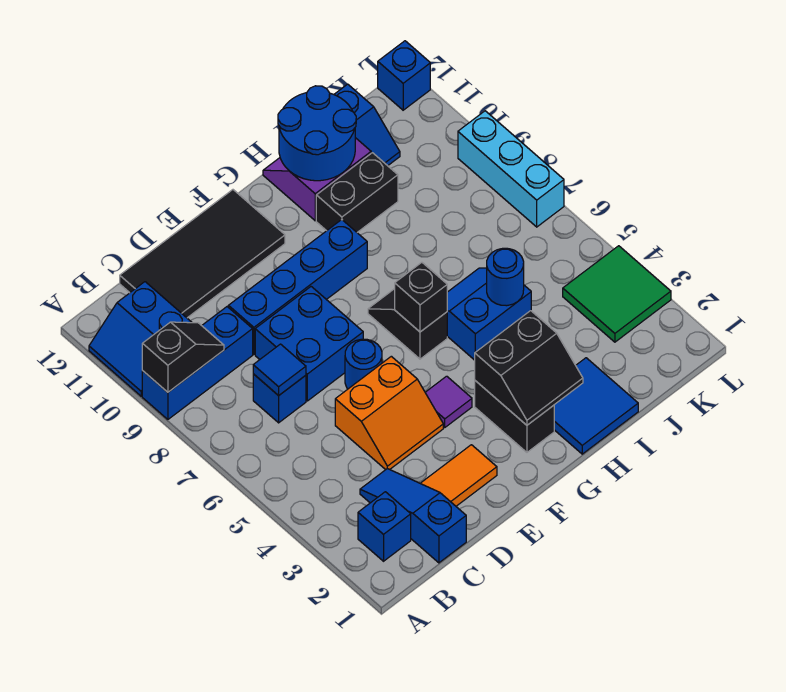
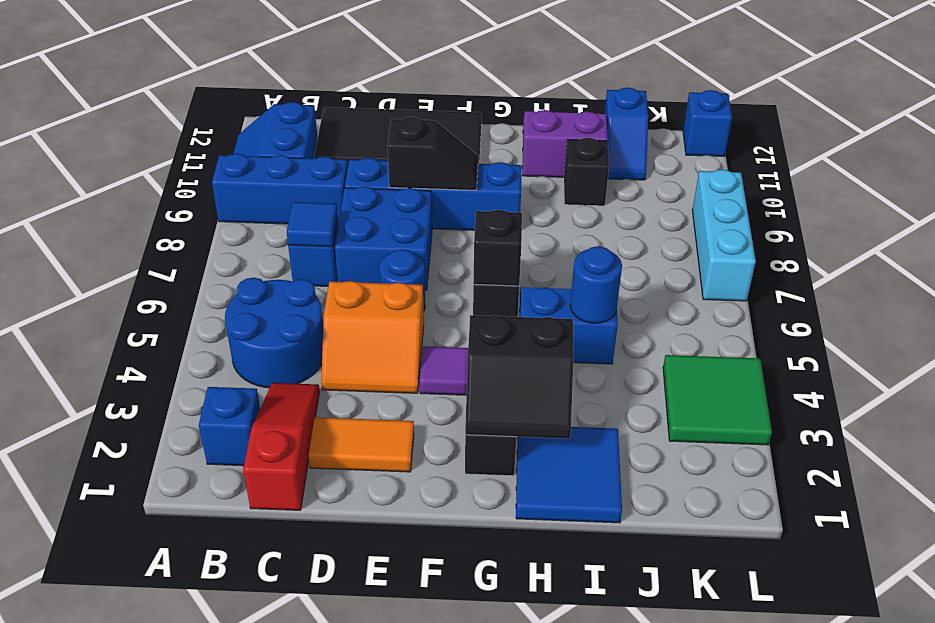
black slope A9:B9 level 2 top A -> black slope E9:F9 level 2 top E
blue slope C1:C3 level 1 top 1 -> red slope C1:C3 level 1 top 1
black brick H10:I10 level 1 -> black brick I10 level 1
blue round brick H11:I12 level 2 -> blue round brick B4:C5 level 1

